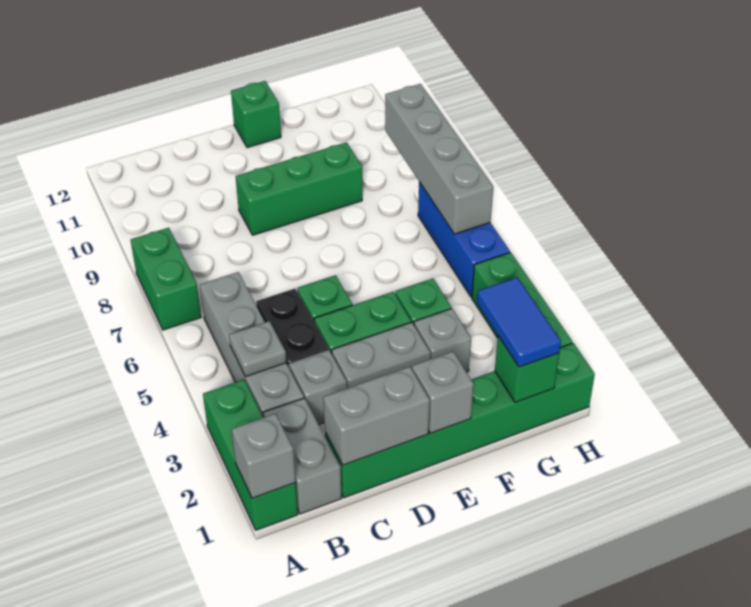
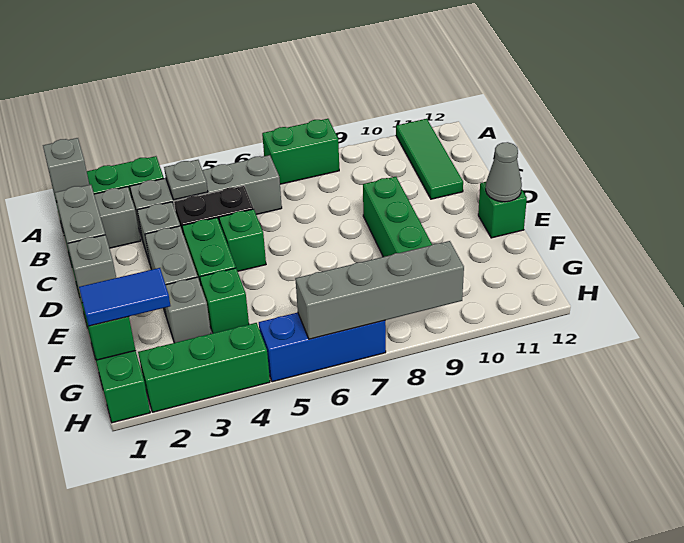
none -> green tile A11:C11 level 1
none -> grey cone E12 level 2

